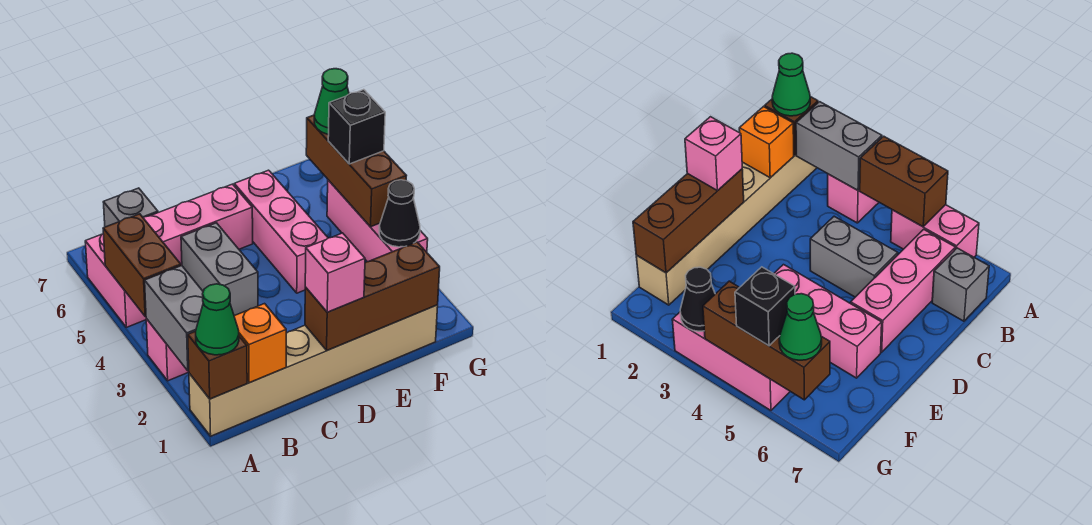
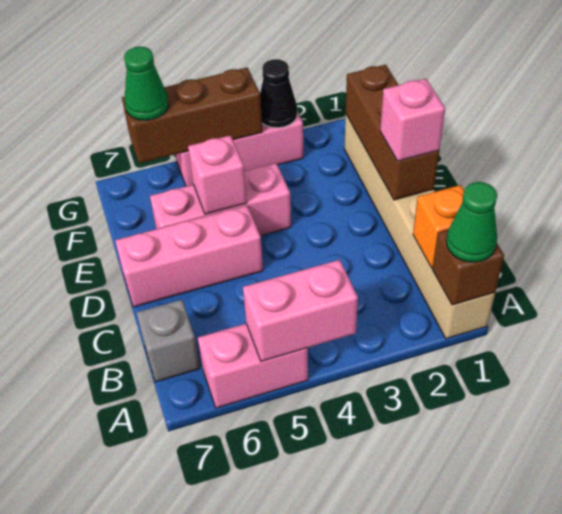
grey brick A2:A3 level 2 -> none
pink brick A3 level 1 -> pink brick E5 level 2
brown brick A4:A5 level 2 -> pink brick A4:A5 level 2
pink brick B6:D6 level 1 -> pink brick D5:D7 level 1
grey brick C4:C5 level 1 -> none
black brick G5 level 3 -> none

